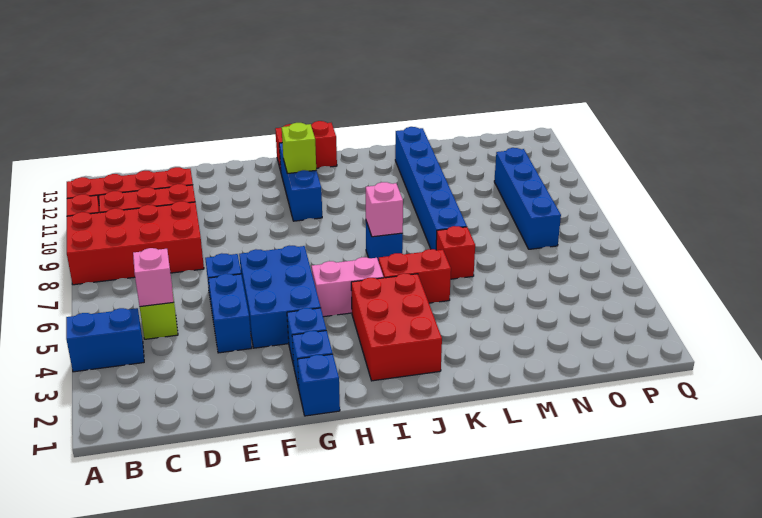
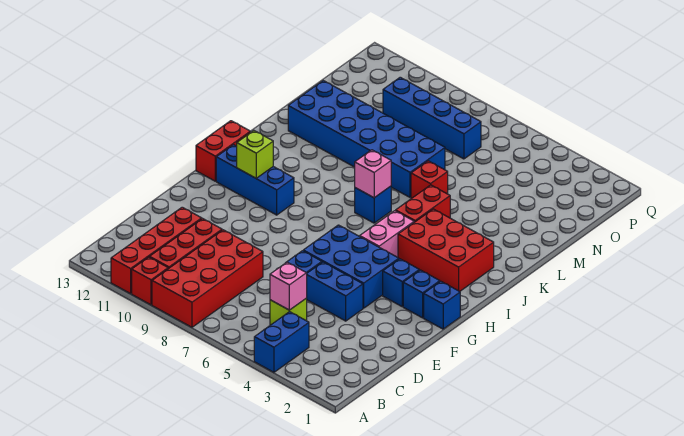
blue brick L7:L12 level 1 -> blue brick L7:M12 level 1

